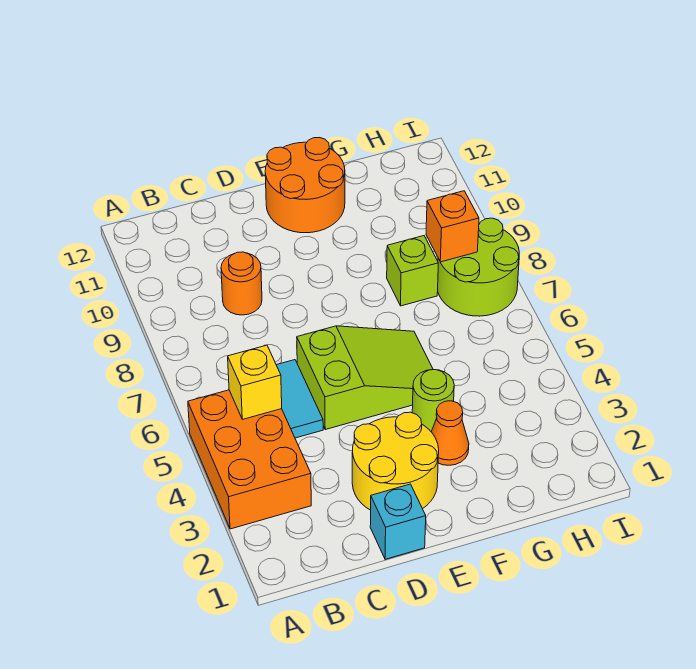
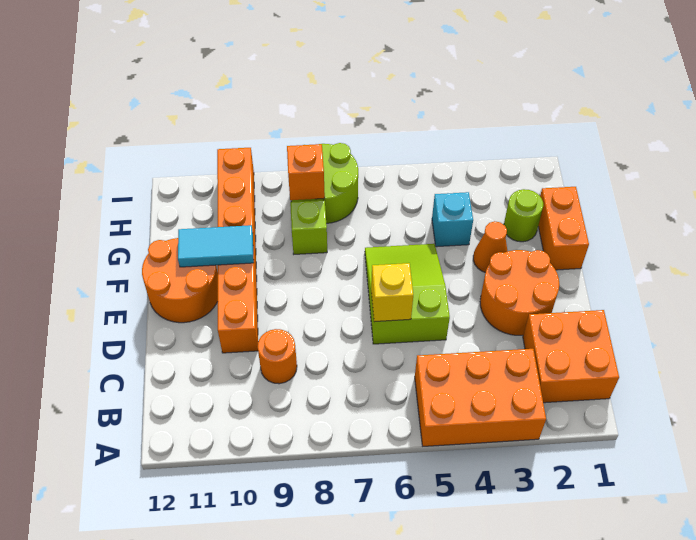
none -> orange brick B1:C2 level 1
yellow brick B5 level 2 -> yellow brick D6 level 2
cyan tile C5:C6 level 1 -> cyan tile F10:F11 level 2
cyan brick D1 level 1 -> cyan brick G4 level 1
yellow round brick D2:E3 level 1 -> orange round brick D2:E3 level 1
none -> orange brick D10:I10 level 1
none -> orange brick F1:G1 level 1
lime round brick F4 level 1 -> lime round brick G2 level 1

